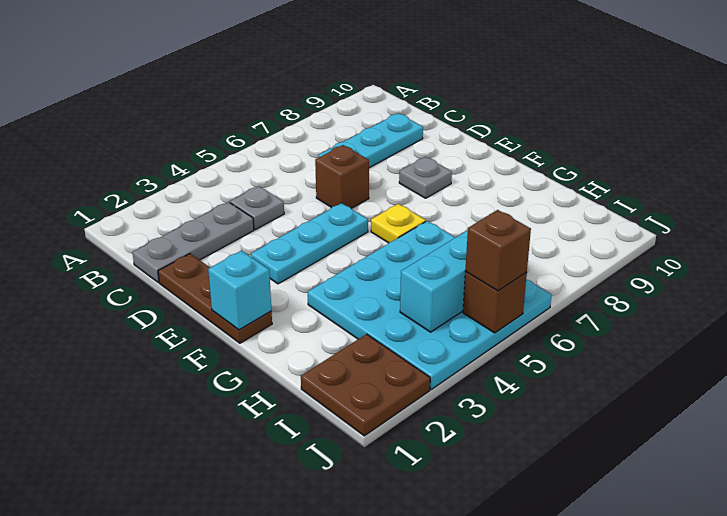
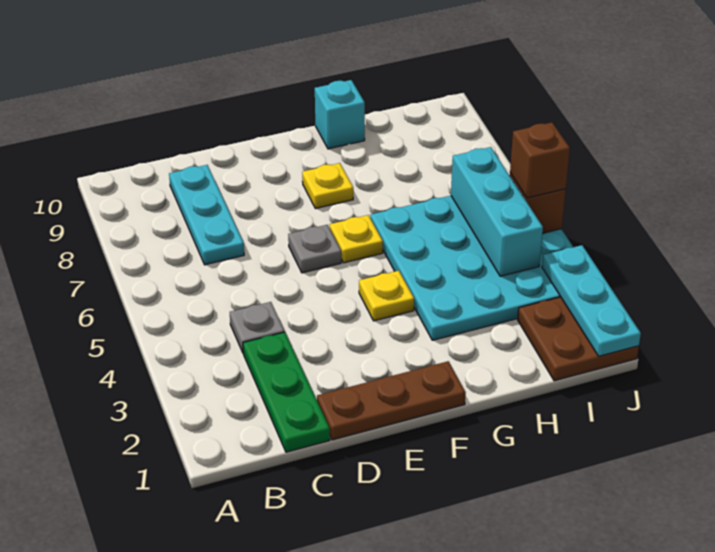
grey plate C1:C3 level 1 -> green plate C1:C3 level 1
brown brick D6 level 1 -> none
cyan plate E3:E5 level 1 -> cyan plate J1:J3 level 2
grey plate E8 level 1 -> grey plate E6 level 1
cyan brick F1 level 2 -> cyan brick G10 level 1
none -> yellow plate F4 level 1
none -> yellow plate F8 level 1

